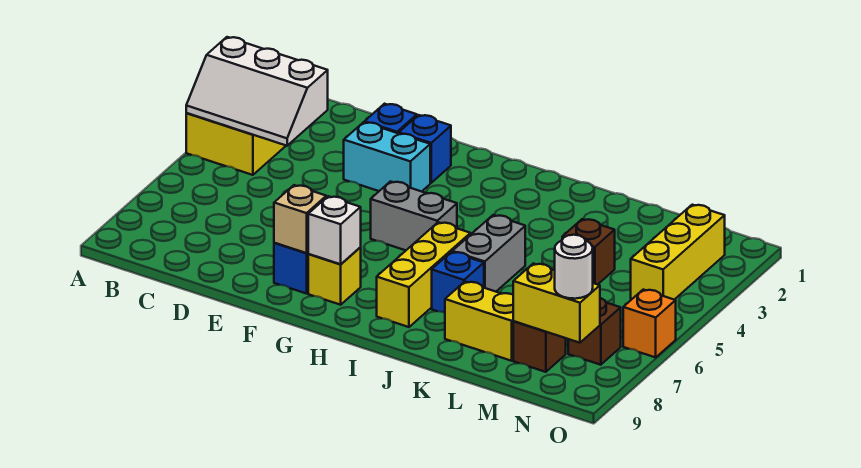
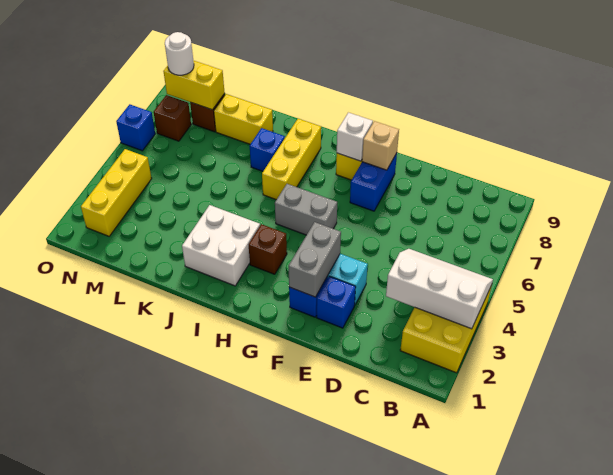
none -> white brick I2:J3 level 1
grey brick J5:J6 level 1 -> grey brick F2:F3 level 2
brown brick L4 level 1 -> brown brick H3 level 1
orange brick O6 level 1 -> blue brick O6 level 1

